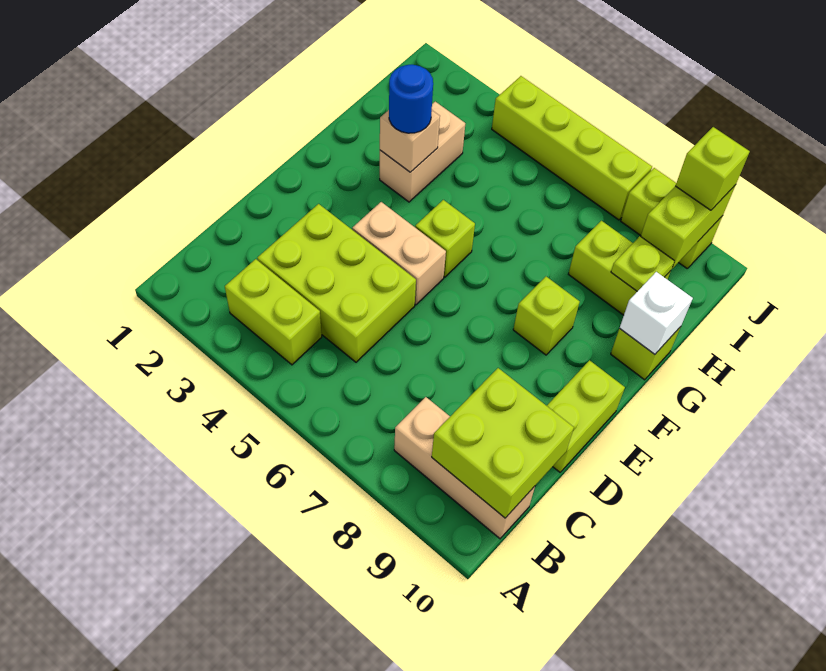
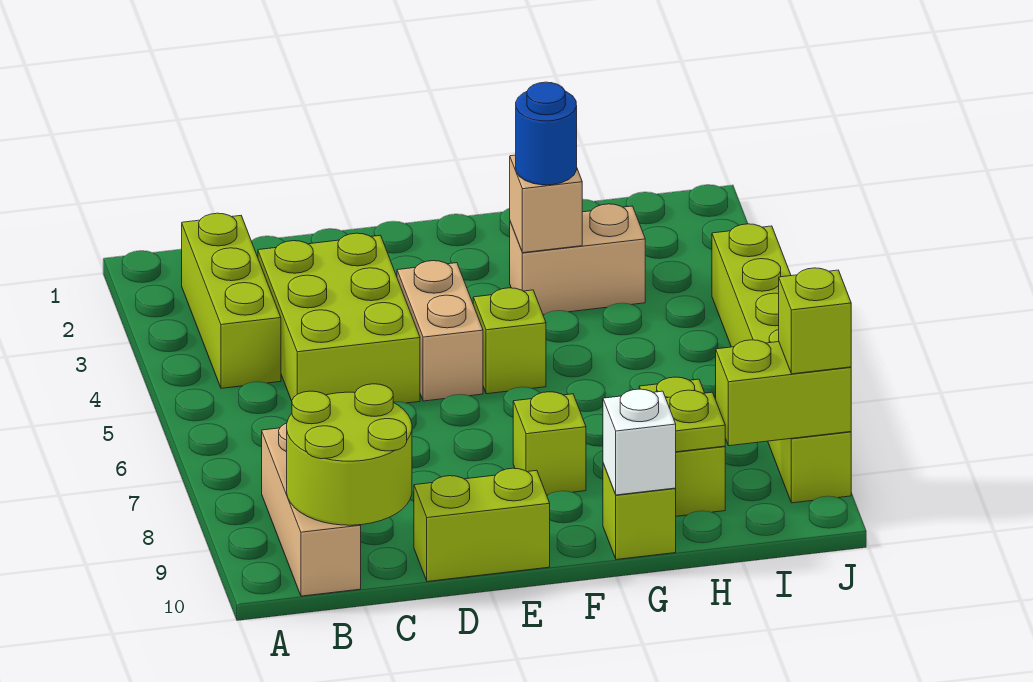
lime brick B3:B4 level 1 -> lime brick B2:B4 level 1
lime brick B9:C10 level 2 -> lime round brick B9:C10 level 2

